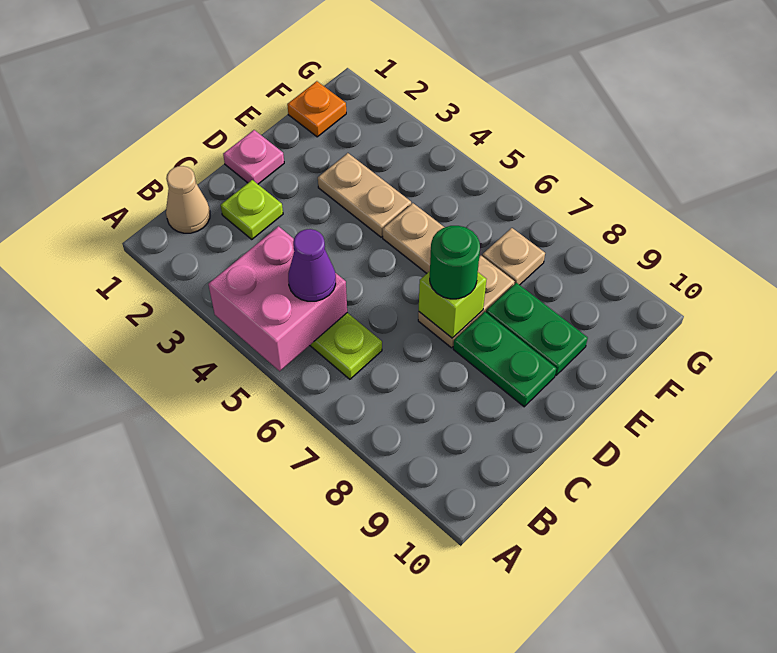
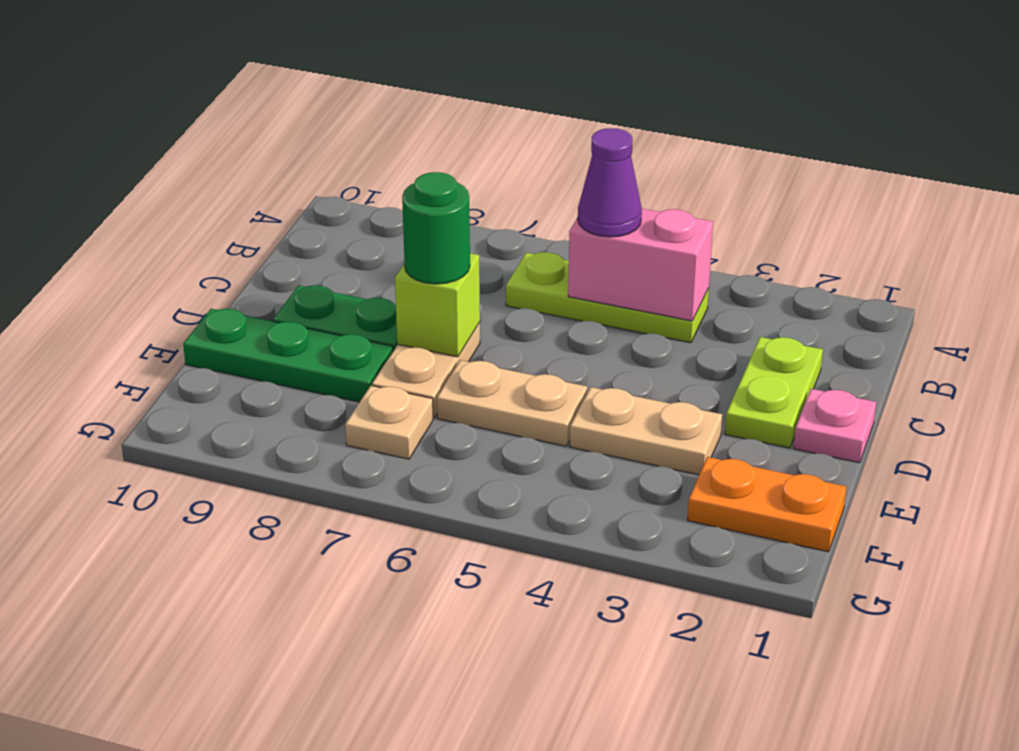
pink brick A4:B5 level 2 -> pink brick B4:B5 level 2
tan cone B1 level 1 -> none
lime plate C2 level 1 -> lime plate C2:D2 level 1
green plate E8:E9 level 1 -> green plate E8:E10 level 1
orange plate F1 level 1 -> orange plate F1:F2 level 1

